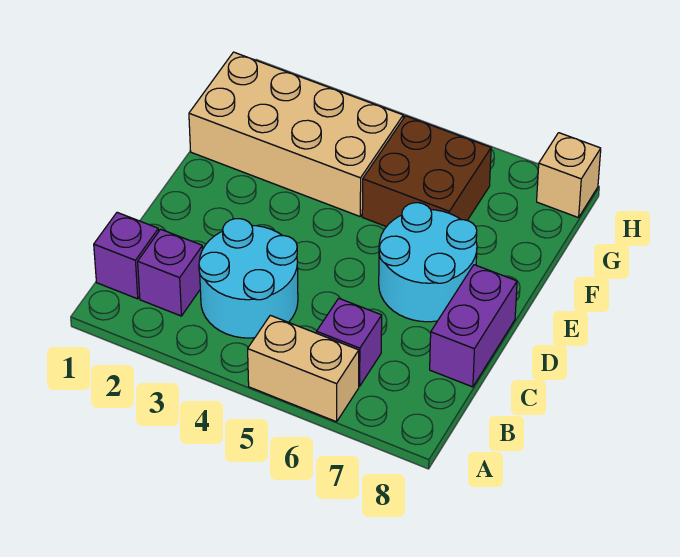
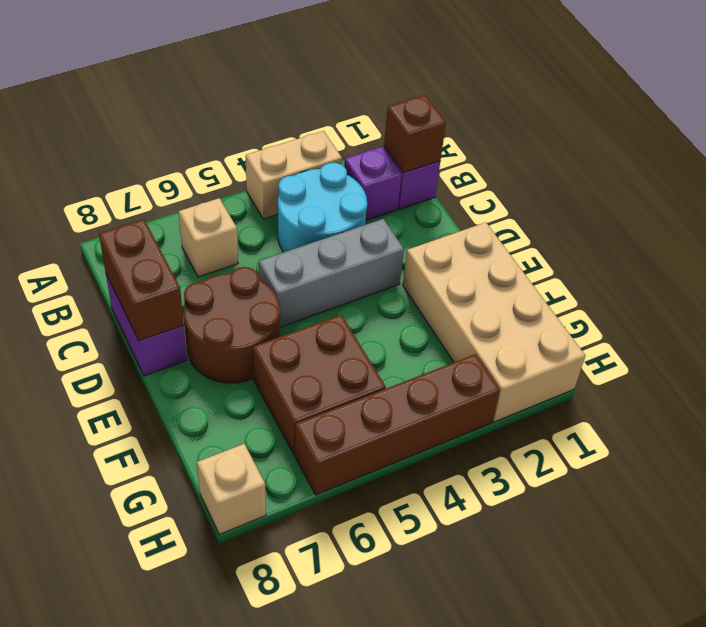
tan brick A5:A6 level 1 -> tan brick A3:A4 level 1
none -> brown brick B1 level 2
purple brick B6 level 1 -> tan brick B6 level 1
none -> brown brick C8:D8 level 2
none -> grey brick D3:D5 level 1
cyan round brick D6:E7 level 1 -> brown round brick D6:E7 level 1
tan brick F1:G4 level 1 -> tan brick E1:H2 level 1
none -> brown brick H3:H6 level 1

